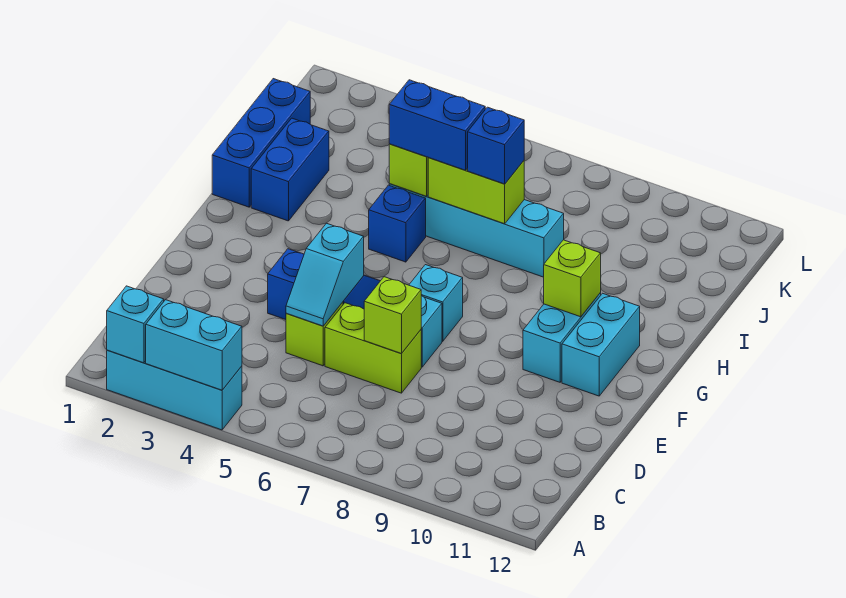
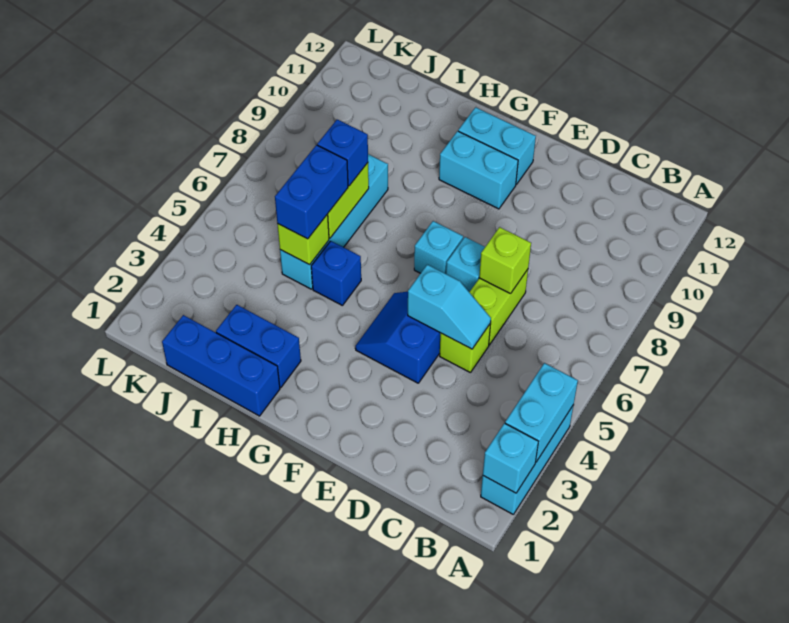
lime brick G10 level 2 -> none

